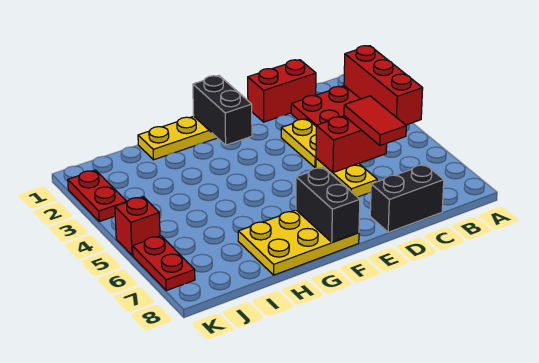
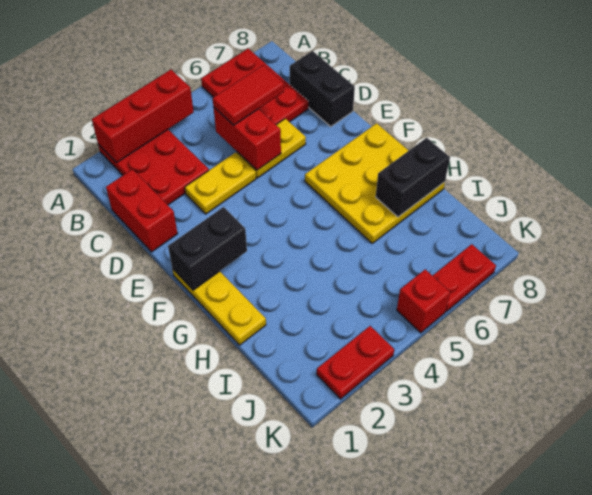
none -> red plate A6:C7 level 1
yellow plate F7:H8 level 1 -> yellow plate F6:H8 level 1
black brick F7:F8 level 2 -> black brick H7:H8 level 2

